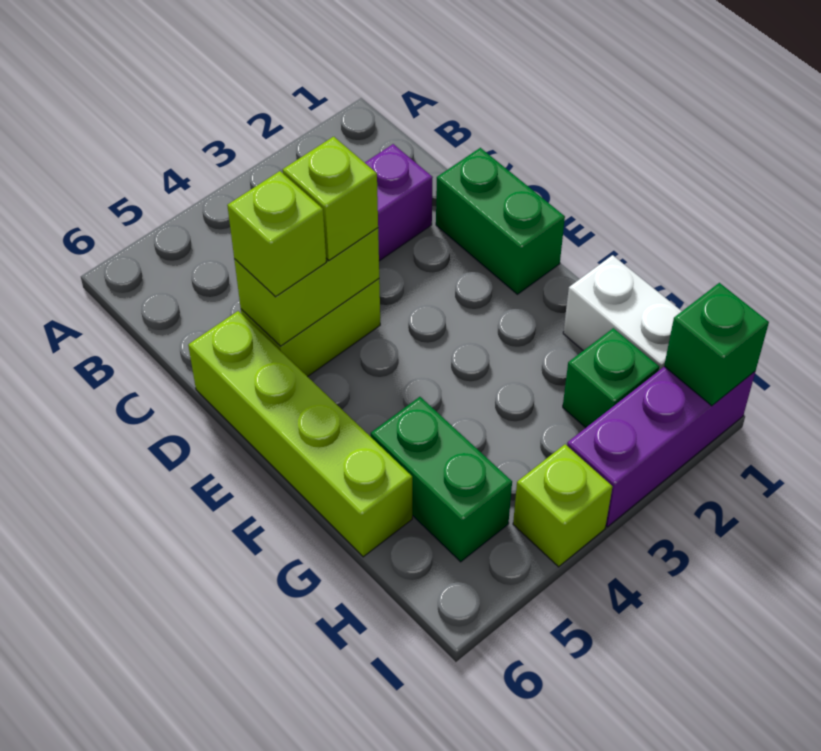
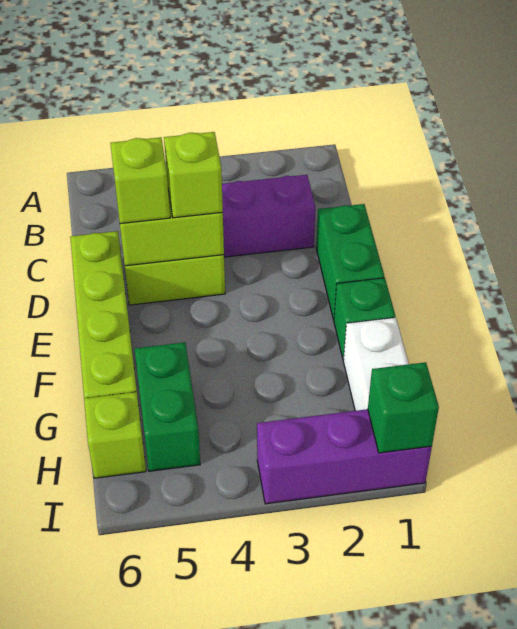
green brick H2 level 1 -> green brick F1 level 1
lime brick I4 level 1 -> lime brick H6 level 1

